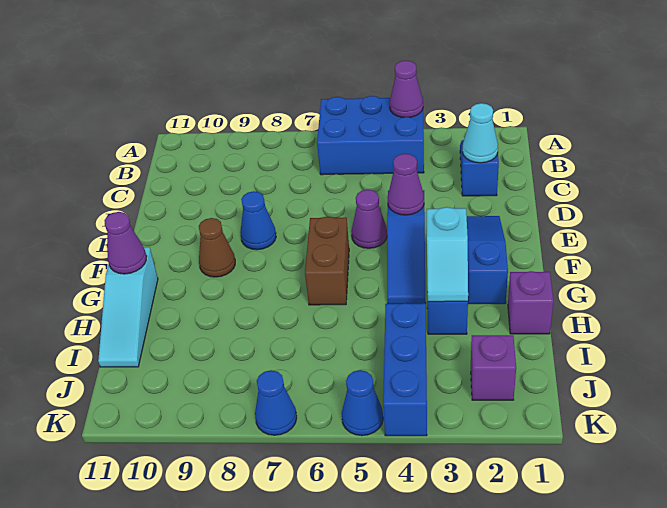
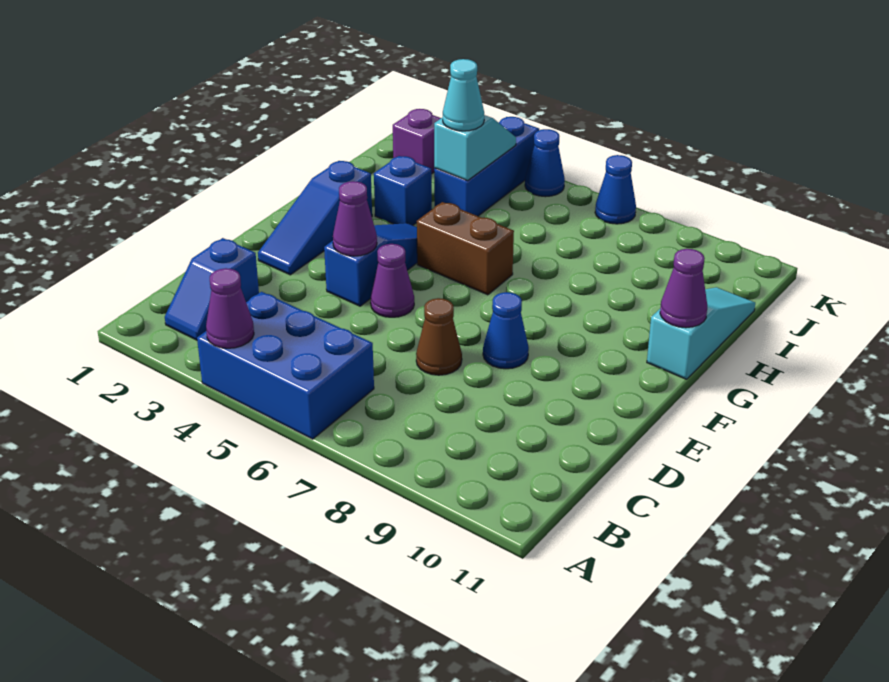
cyan cone C2 level 2 -> cyan cone I4 level 3
brown brick F6:G6 level 1 -> brown brick G5:G6 level 1
brown cone F9 level 1 -> brown cone D7 level 1
cyan slope G3:H3 level 2 top G -> cyan slope I4:J4 level 2 top I
purple brick H1 level 1 -> none

